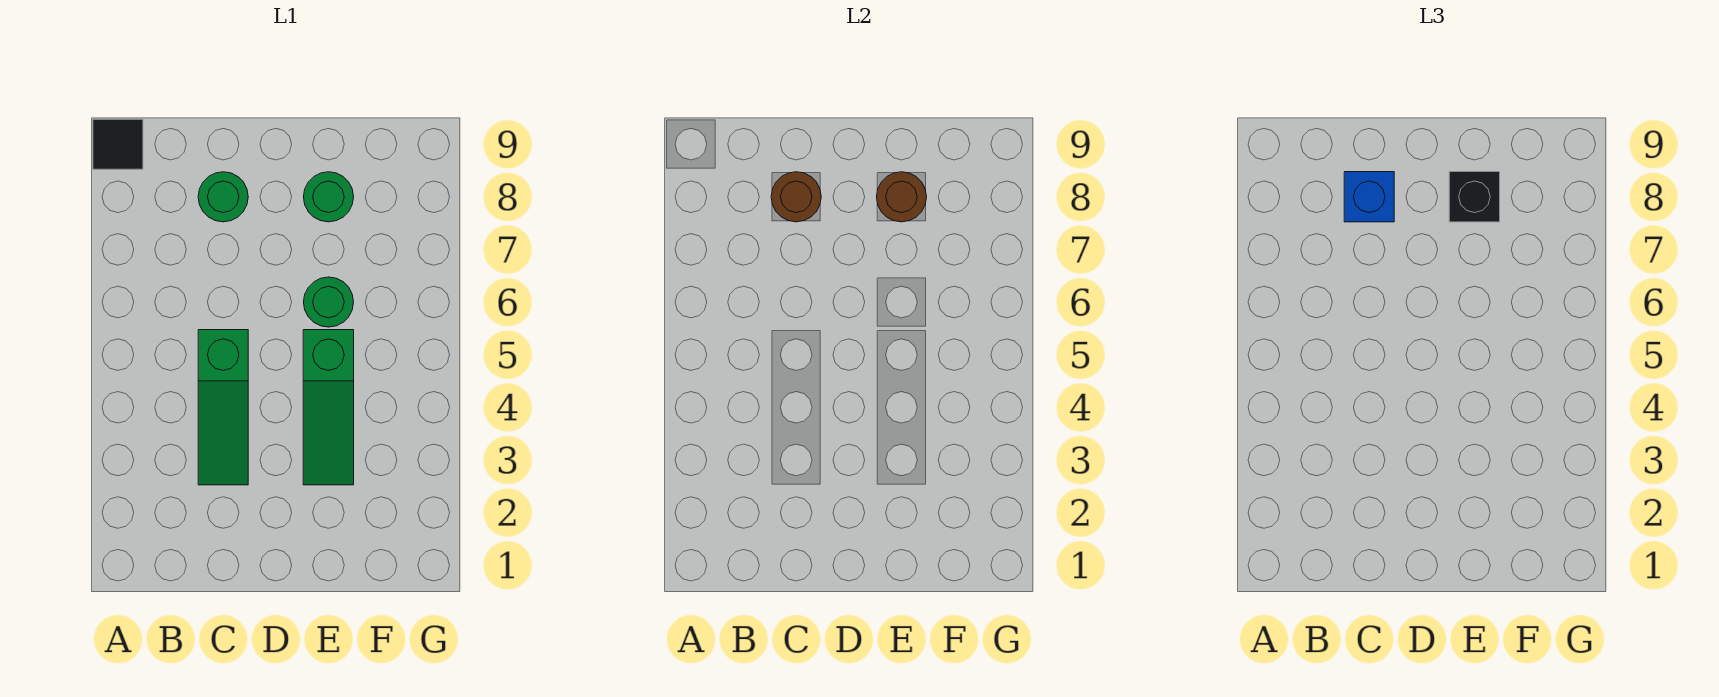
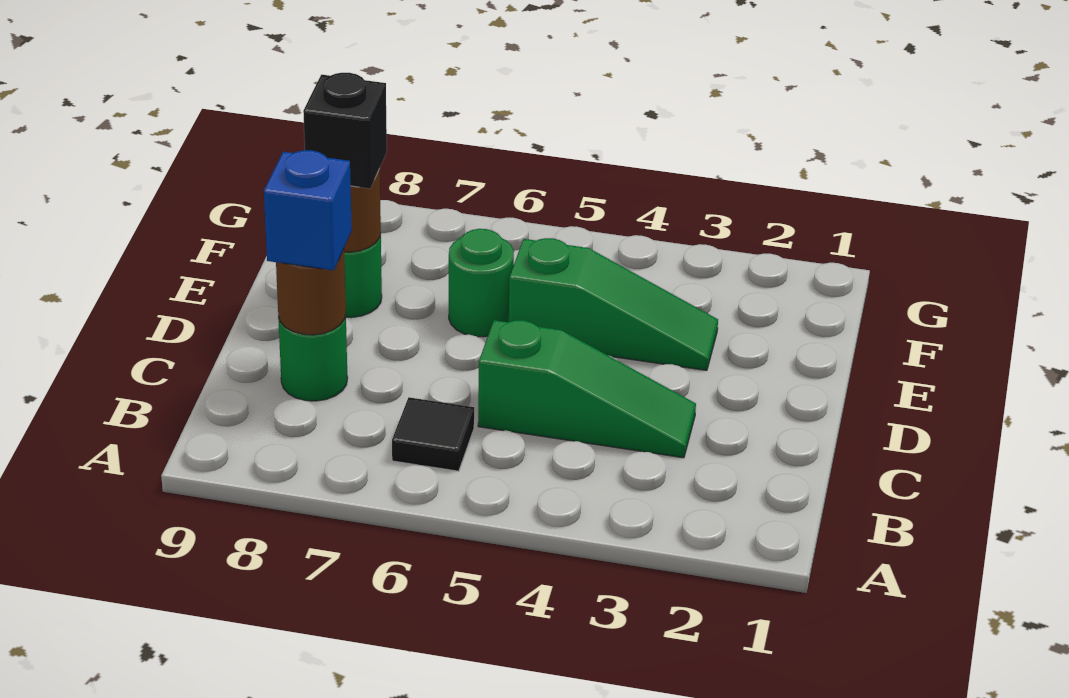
black tile A9 level 1 -> black tile B6 level 1

